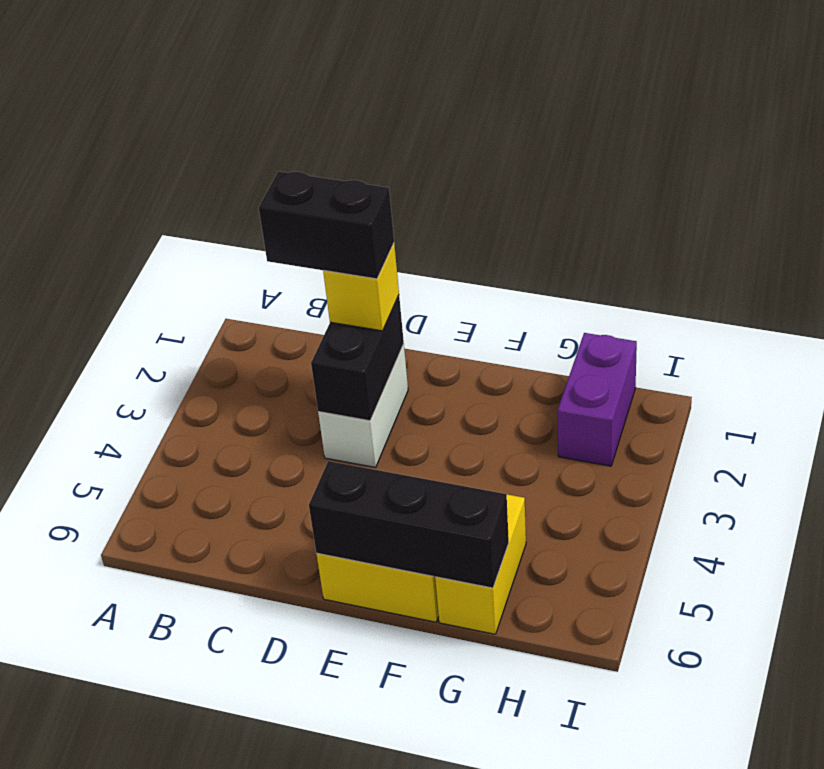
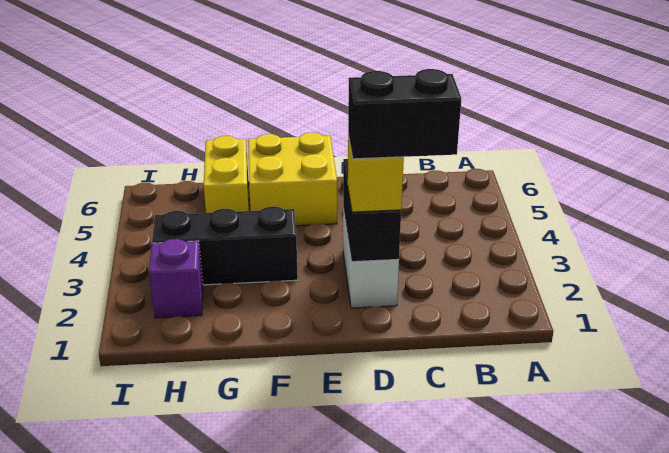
black brick E6:G6 level 2 -> black brick F3:H3 level 1
purple brick H1:H2 level 1 -> purple brick H2 level 1

